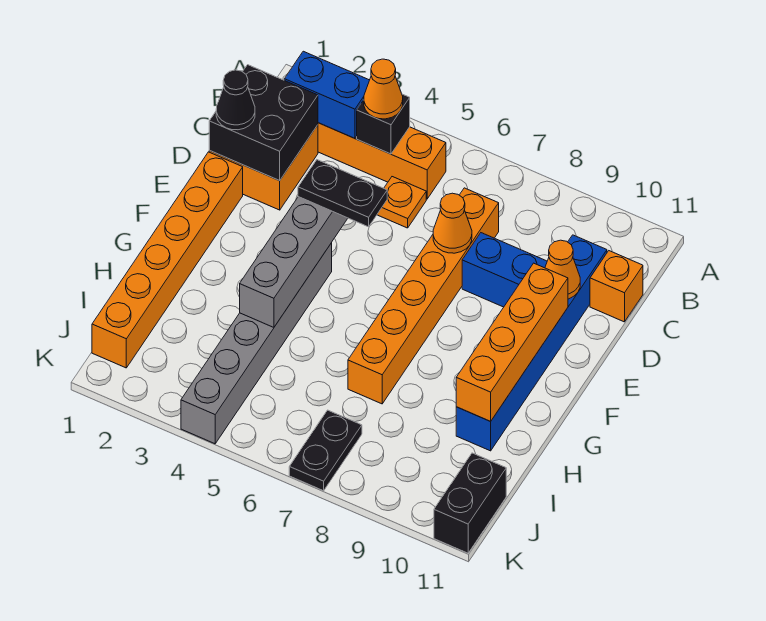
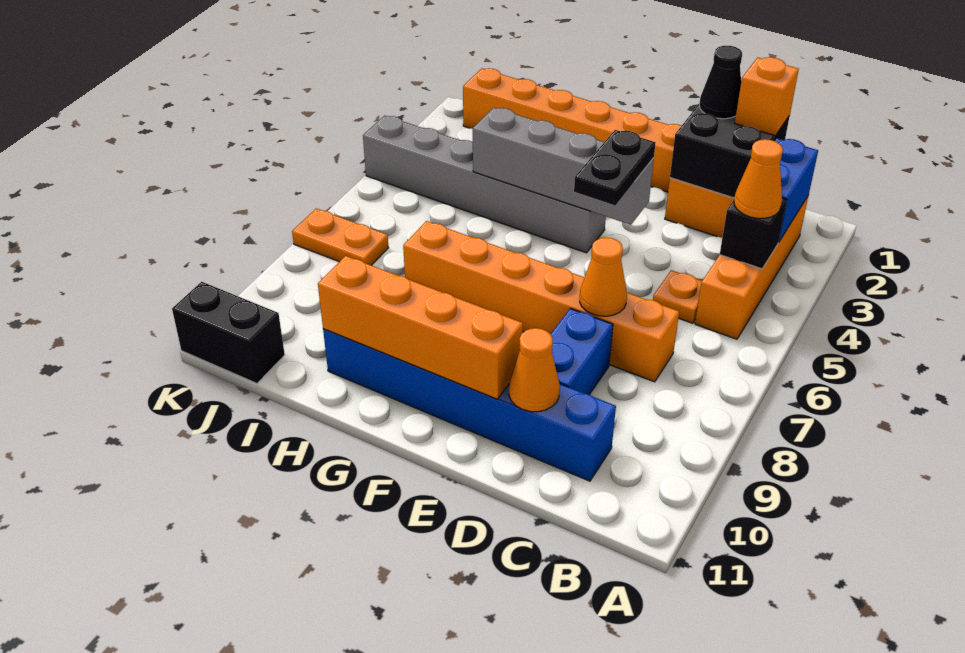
orange brick C11 level 1 -> orange brick C1 level 3
black plate J7:K7 level 1 -> orange plate J7:K7 level 1

